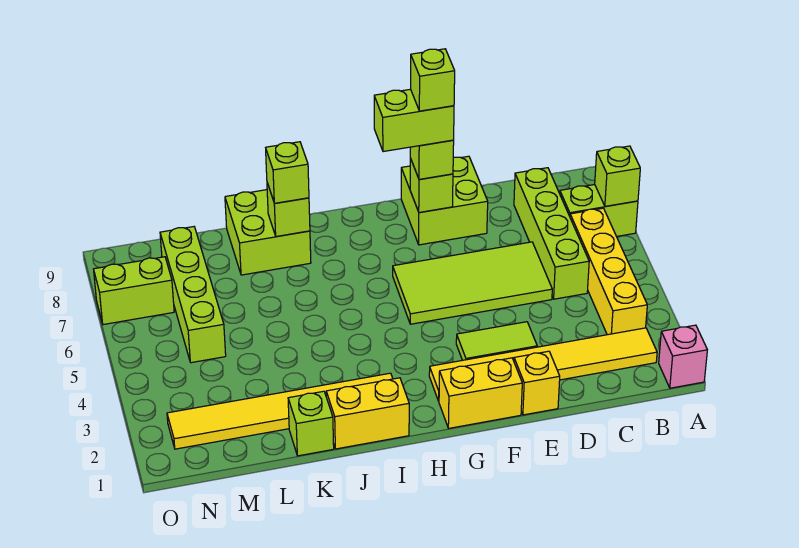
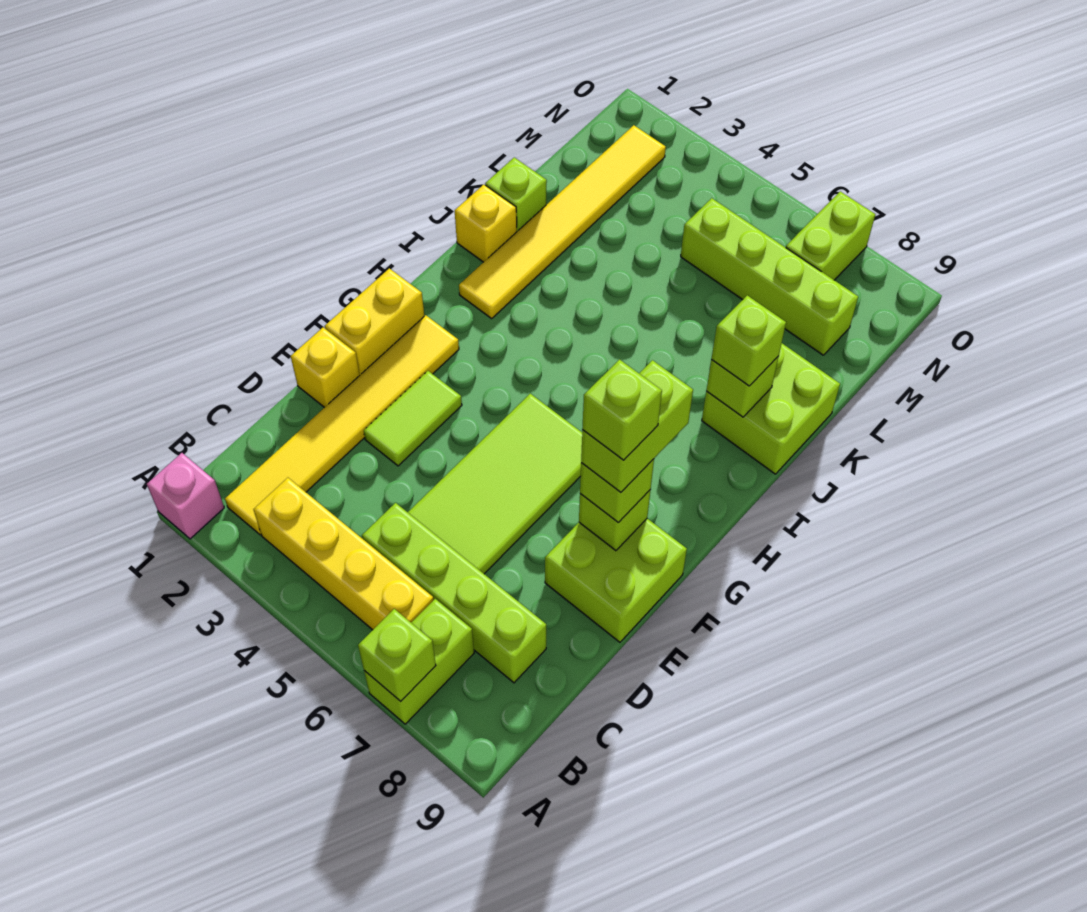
yellow brick I1:J1 level 1 -> yellow brick J1 level 1

